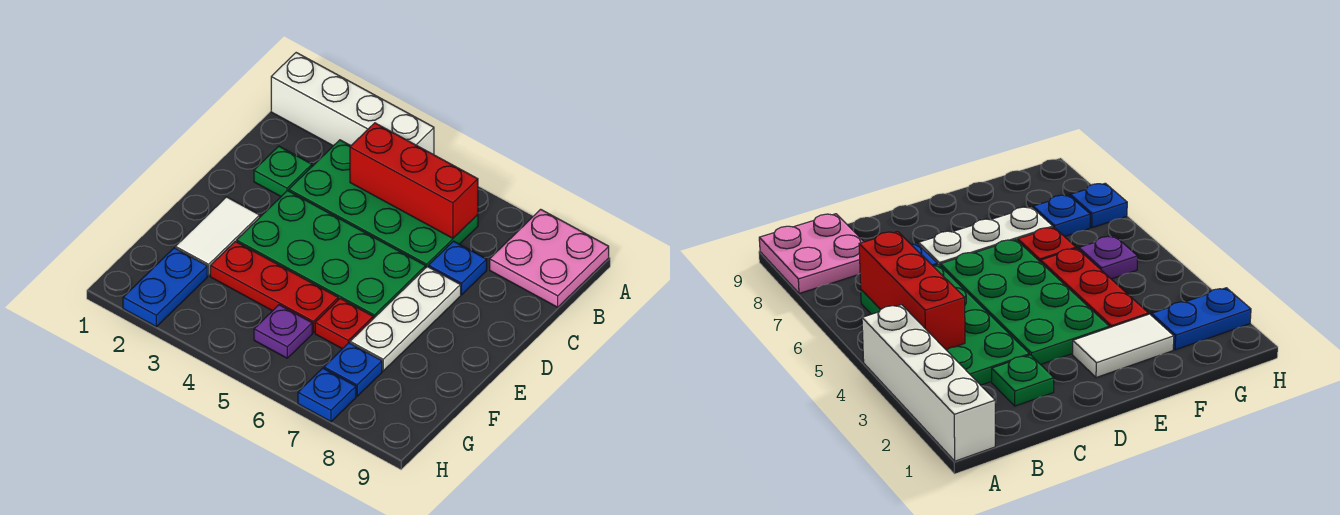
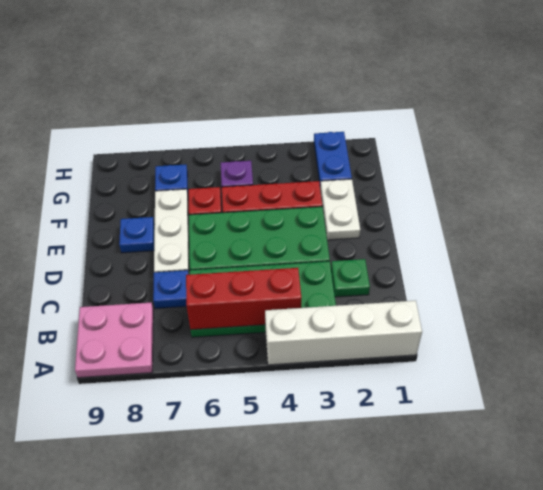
white tile E2:F2 level 1 -> white plate E2:F2 level 1
blue plate H7 level 1 -> blue plate E8 level 1

